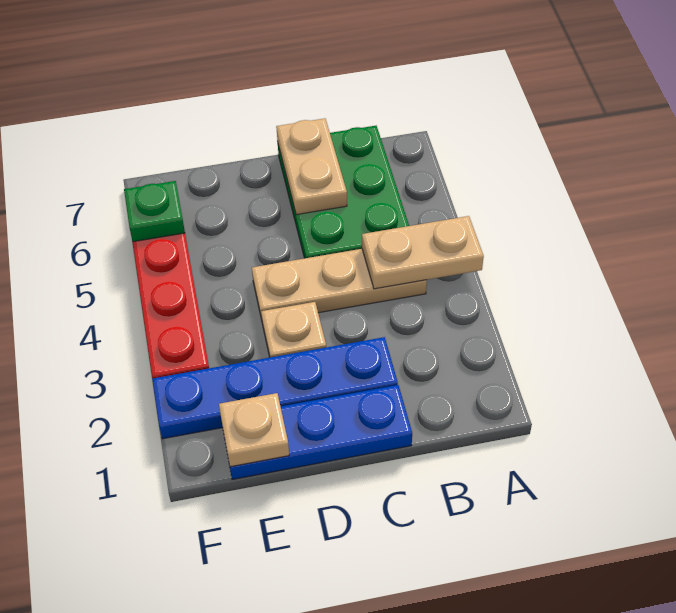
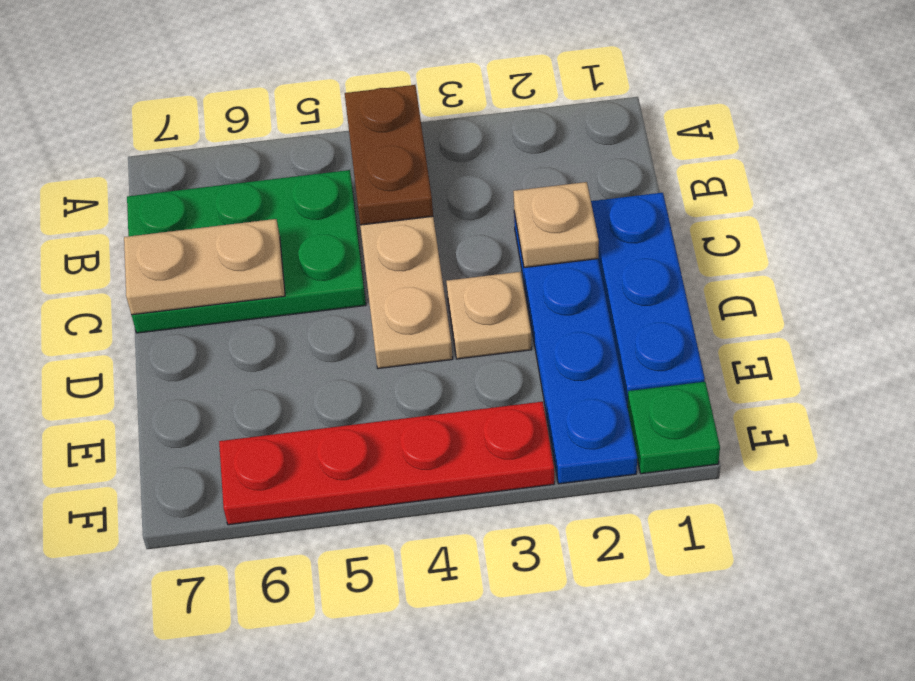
tan plate A4:B4 level 2 -> brown plate A4:B4 level 2
tan plate E1 level 2 -> tan plate C2 level 2
green plate F6 level 2 -> green plate F1 level 1

